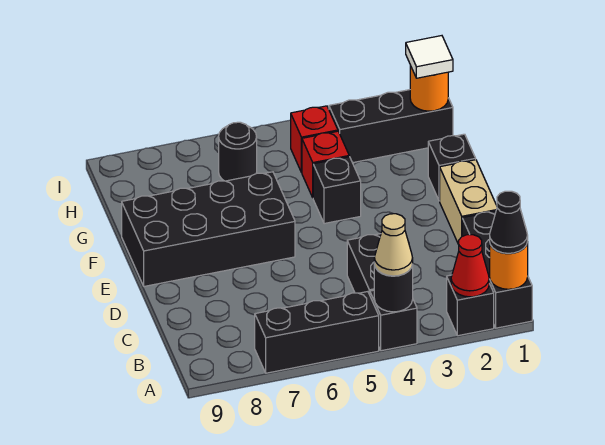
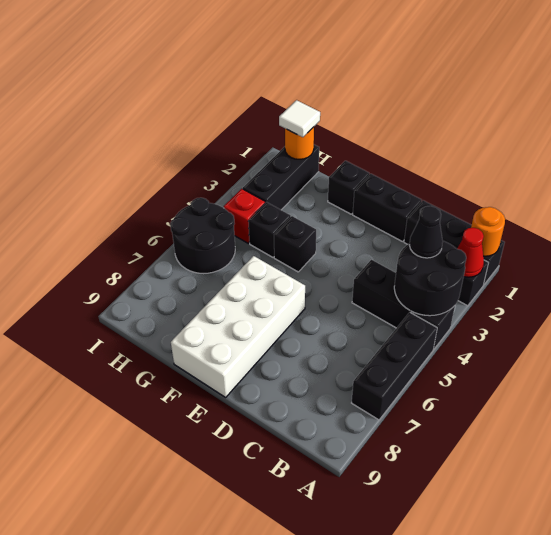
black cone A1 level 3 -> black cone B3 level 3
black round brick A4 level 2 -> black round brick A3:B4 level 2
tan cone A4 level 3 -> none
tan brick D1:E1 level 1 -> black brick D1:E1 level 1
black brick E6:F9 level 1 -> white brick E6:F9 level 1
red brick G4 level 1 -> black brick G4 level 1
black round brick H6 level 1 -> black round brick H5:I6 level 1

